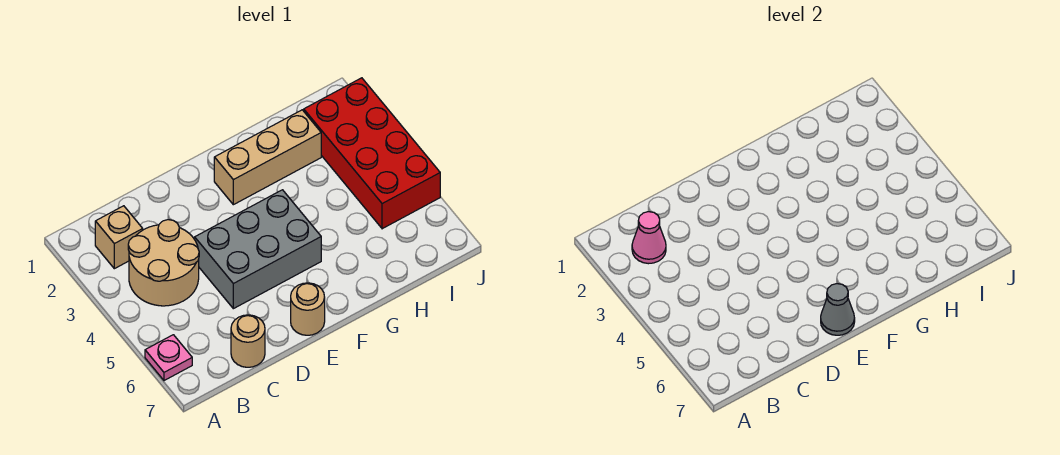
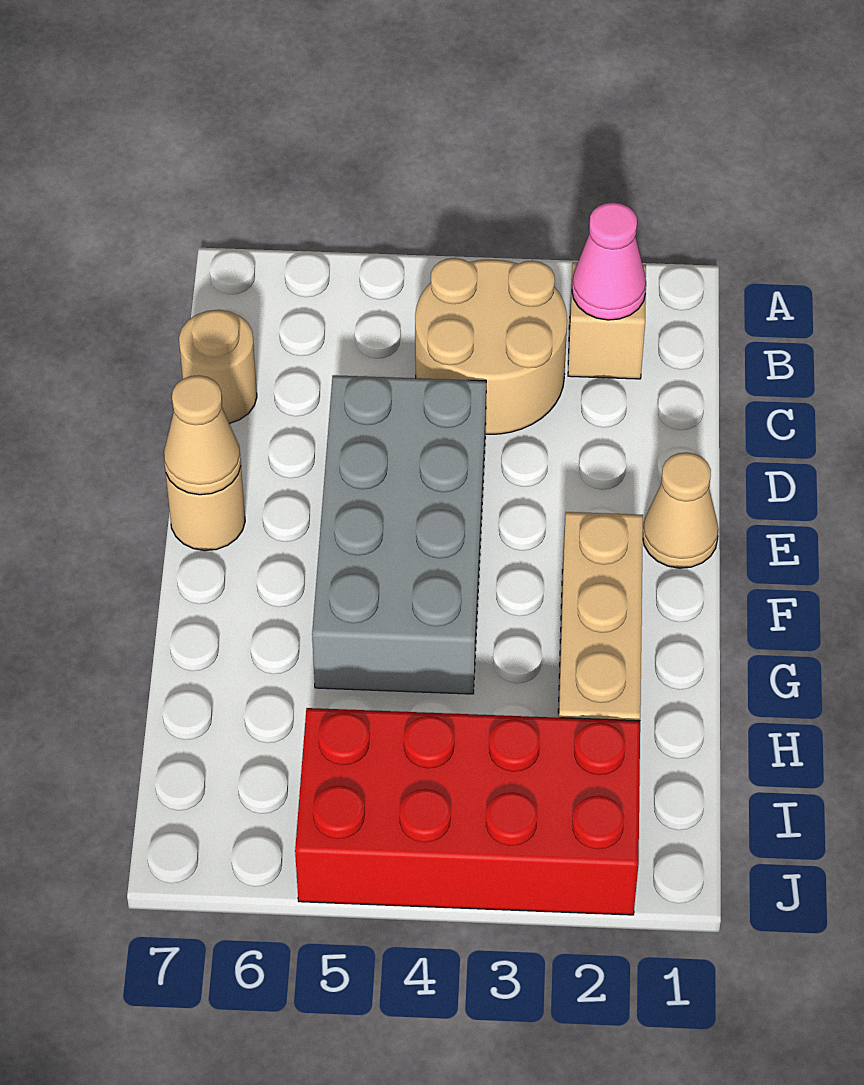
pink plate A6 level 1 -> none
grey brick D4:F5 level 1 -> grey brick D4:G5 level 1
none -> tan cone E1 level 1
grey cone E7 level 2 -> tan cone E7 level 2

